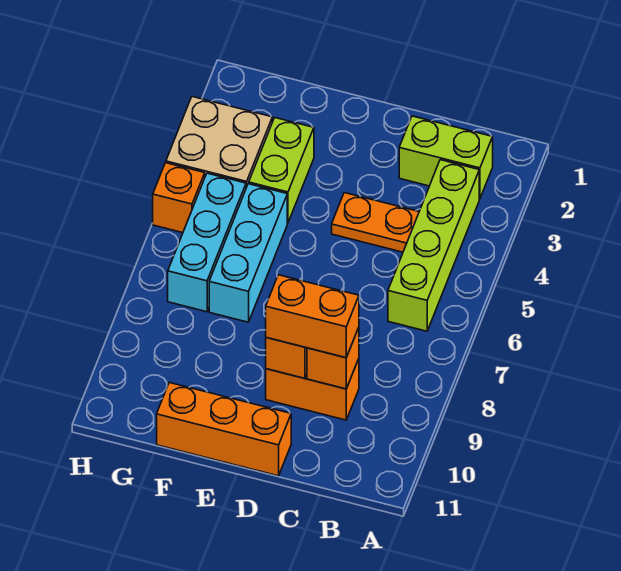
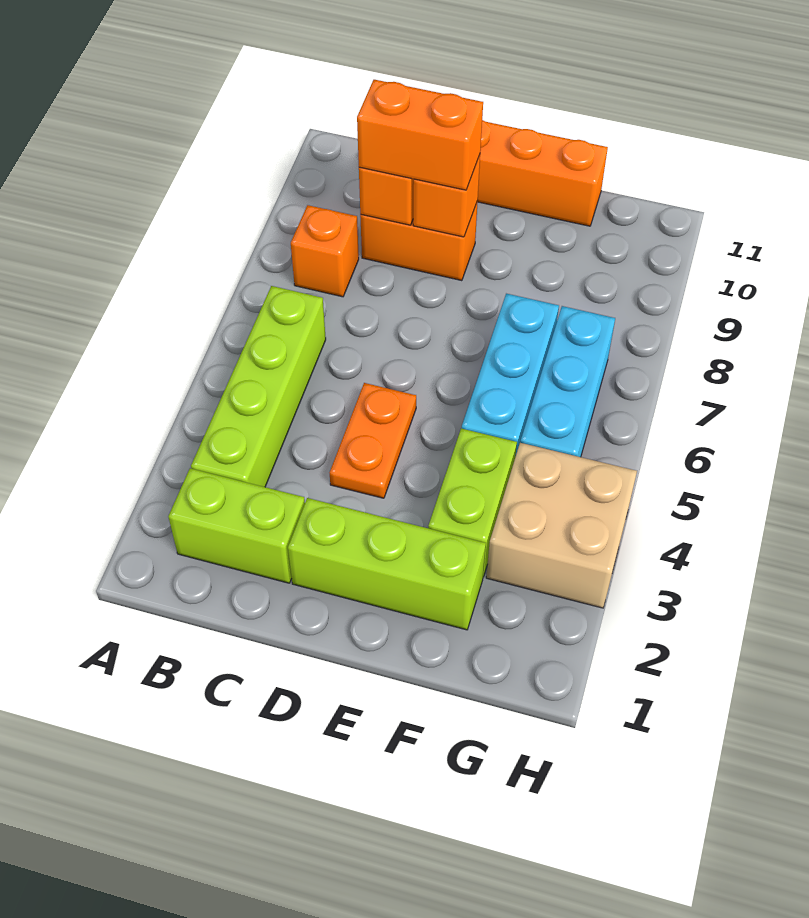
orange plate C4:D4 level 1 -> orange plate D4:D5 level 1
none -> lime brick D2:F2 level 1
orange brick H5 level 1 -> orange brick B8 level 1

